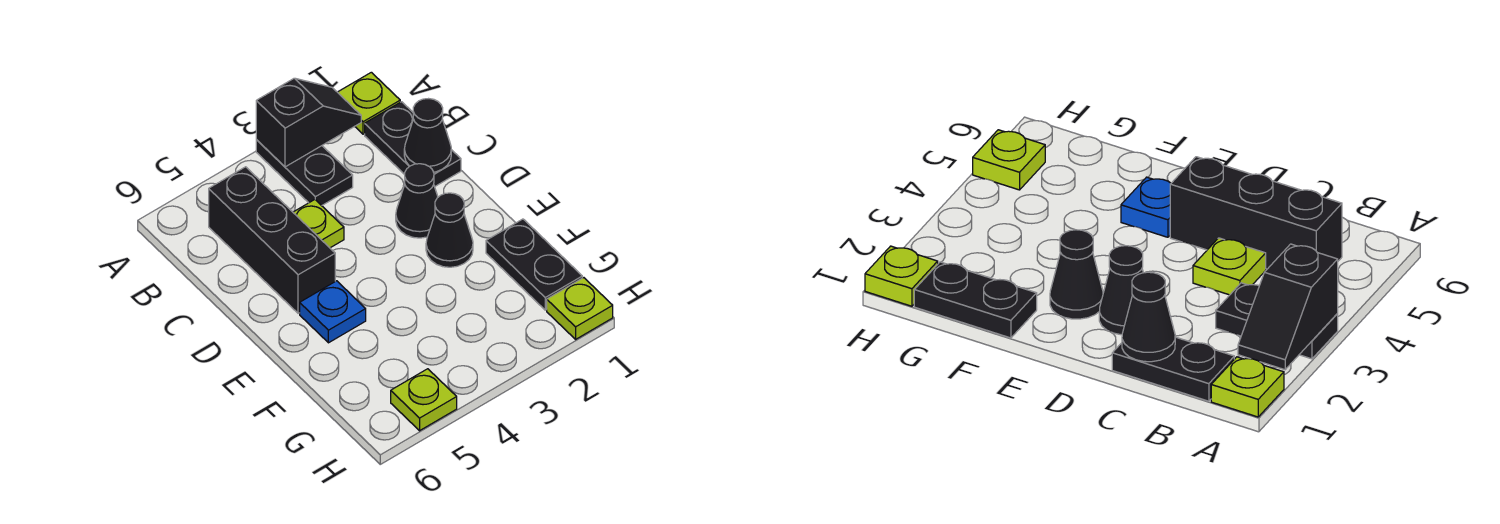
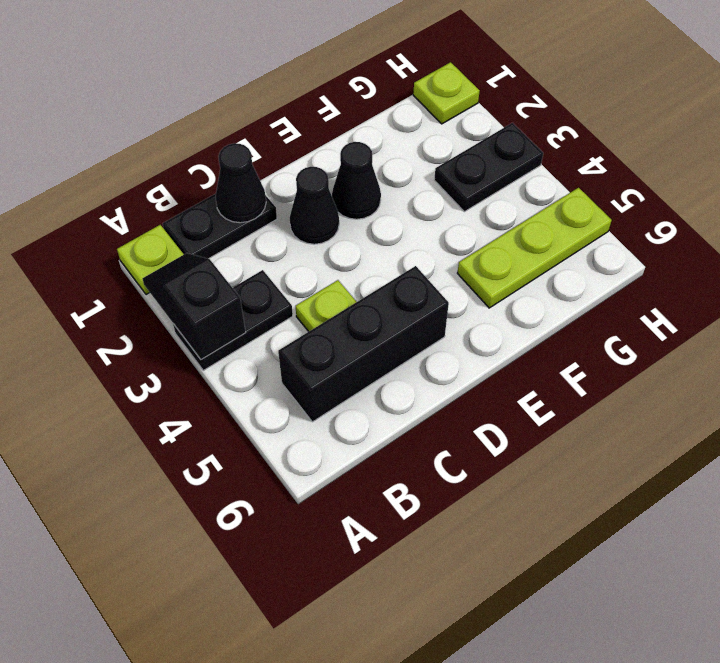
blue plate E5 level 1 -> none
black plate F1:G1 level 1 -> black plate G3:H3 level 1
lime plate H5 level 1 -> lime plate F5:H5 level 1

